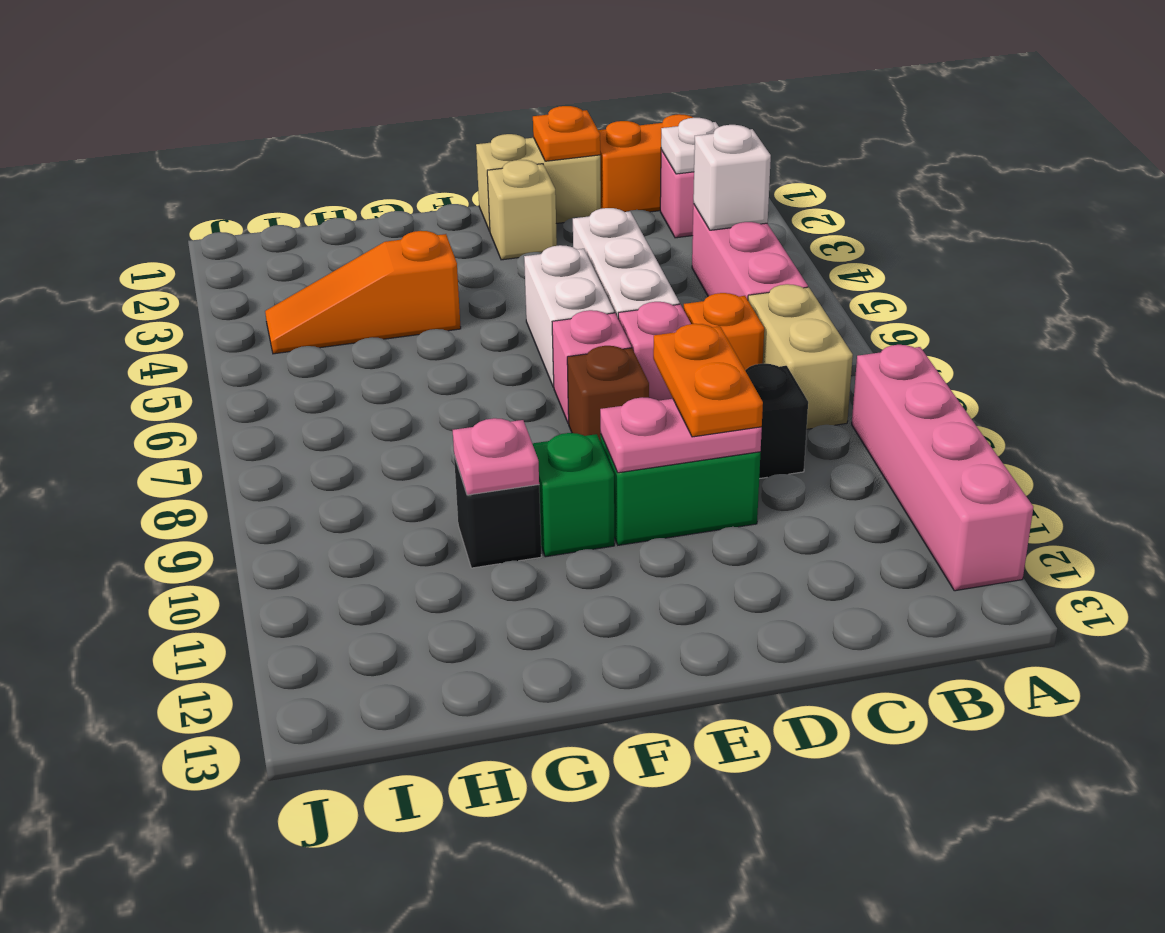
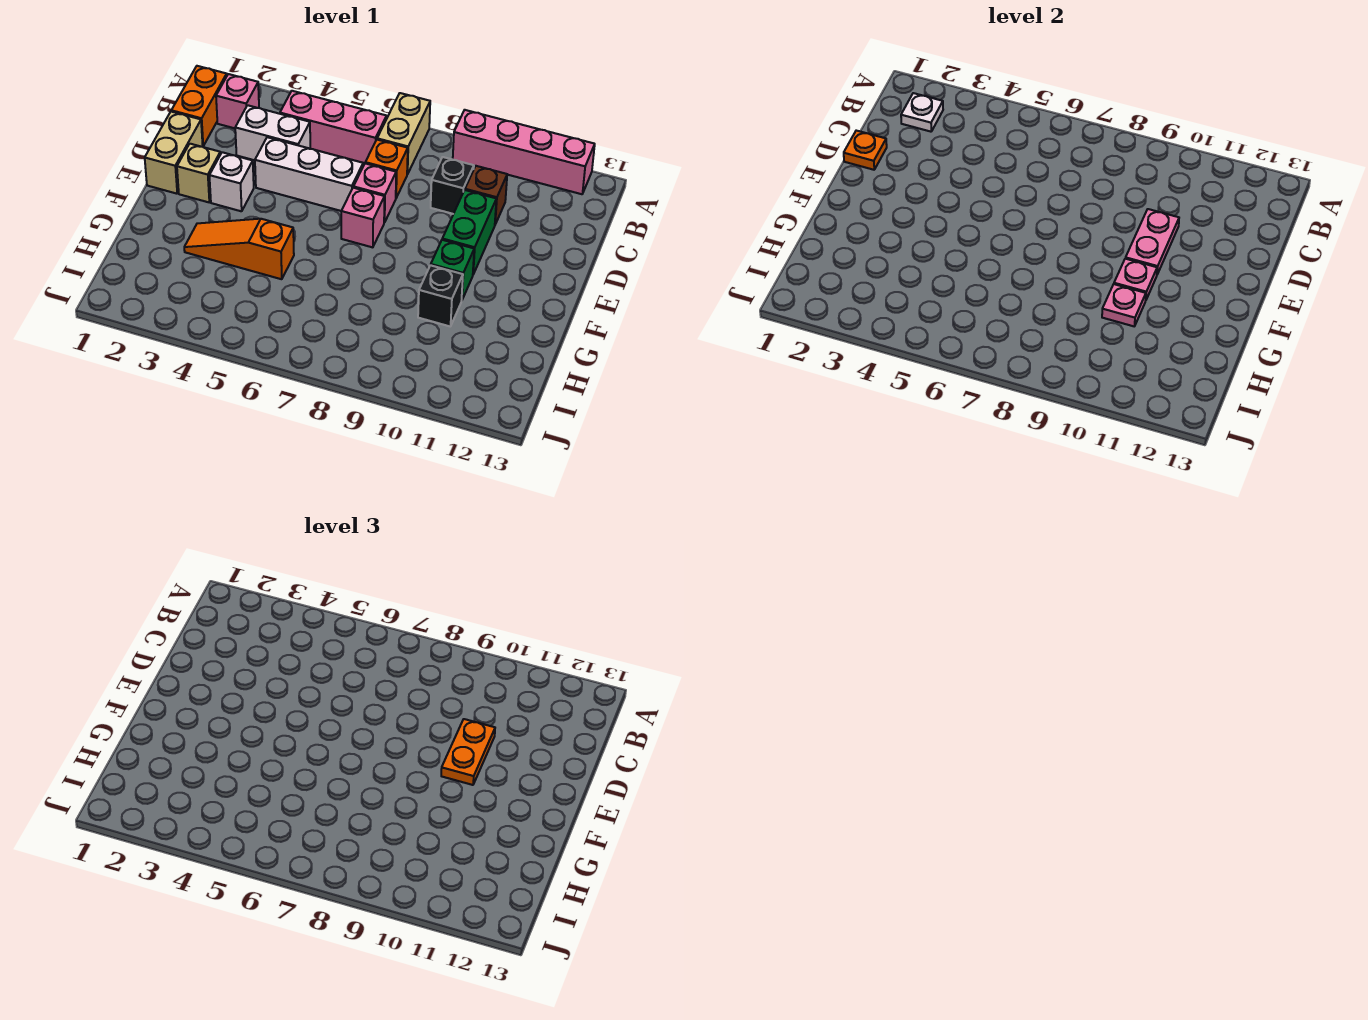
white brick B4 level 2 -> white brick E3 level 1
tan brick B7:B8 level 1 -> tan brick A7:B7 level 1
orange plate D9:D10 level 3 -> orange plate D10:E10 level 3
white brick E5:E6 level 1 -> white brick C3:C4 level 1
brown brick E8 level 1 -> brown brick C10 level 1
none -> pink plate F10 level 2
orange slope G4:I4 level 1 top G -> orange slope G3:G5 level 1 top 5

